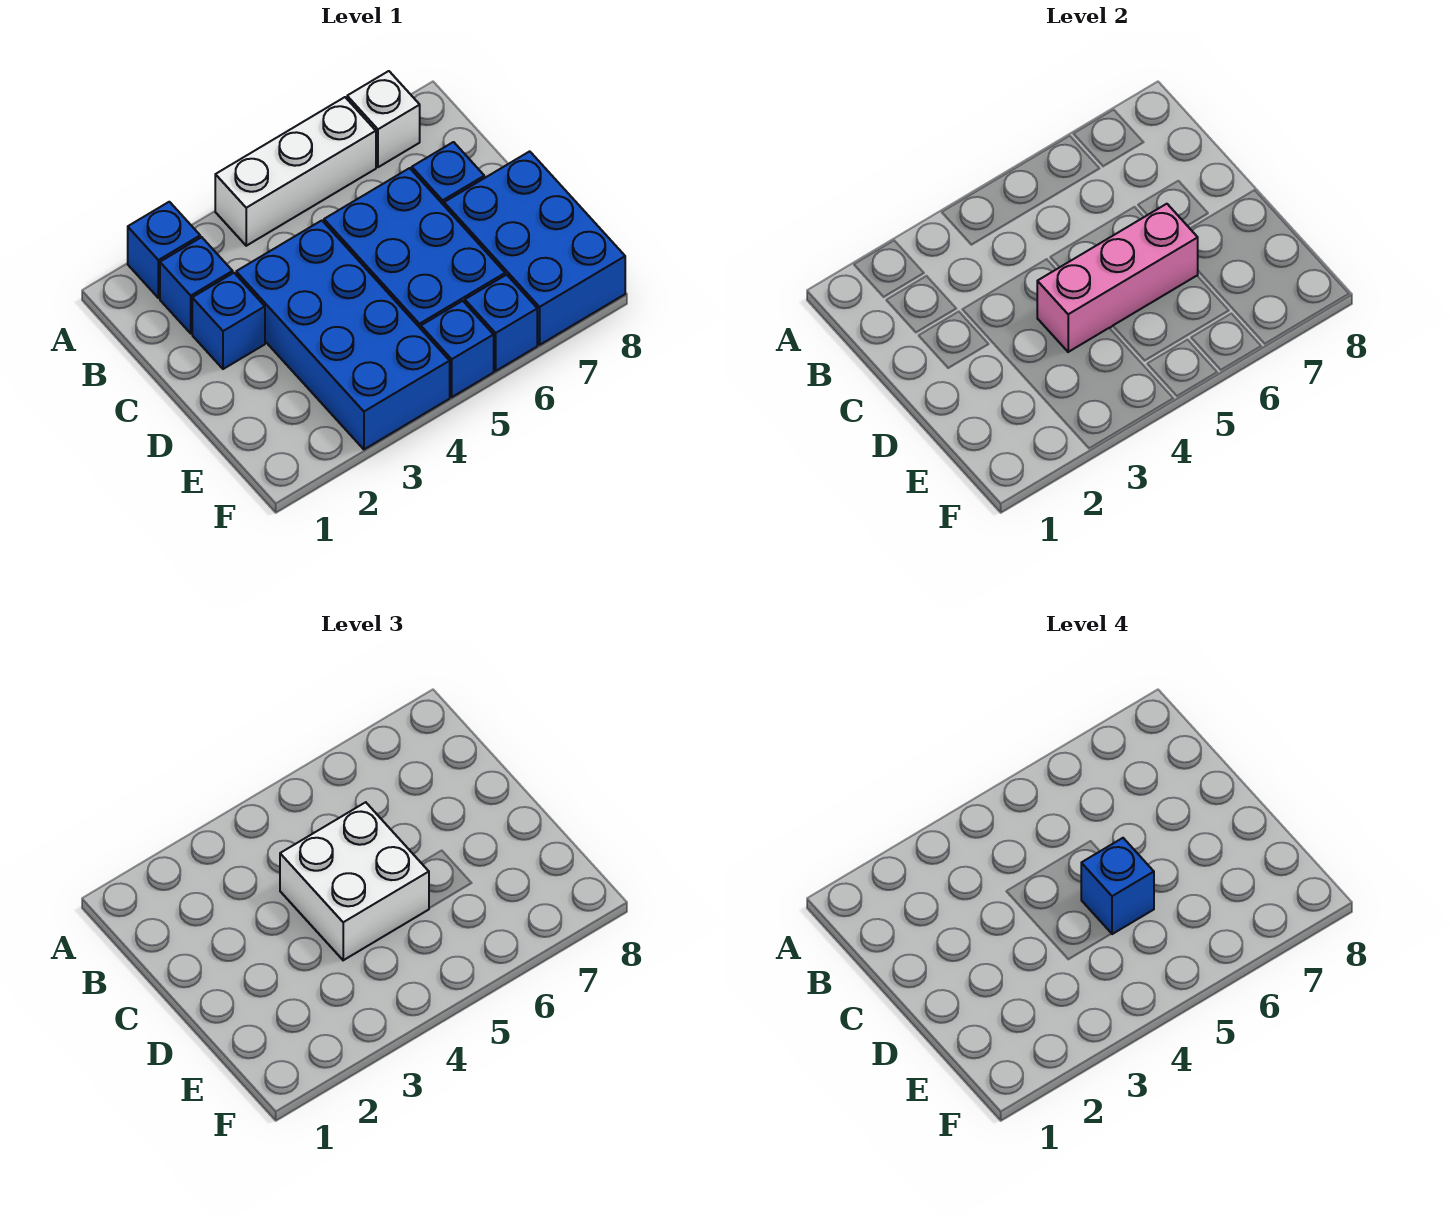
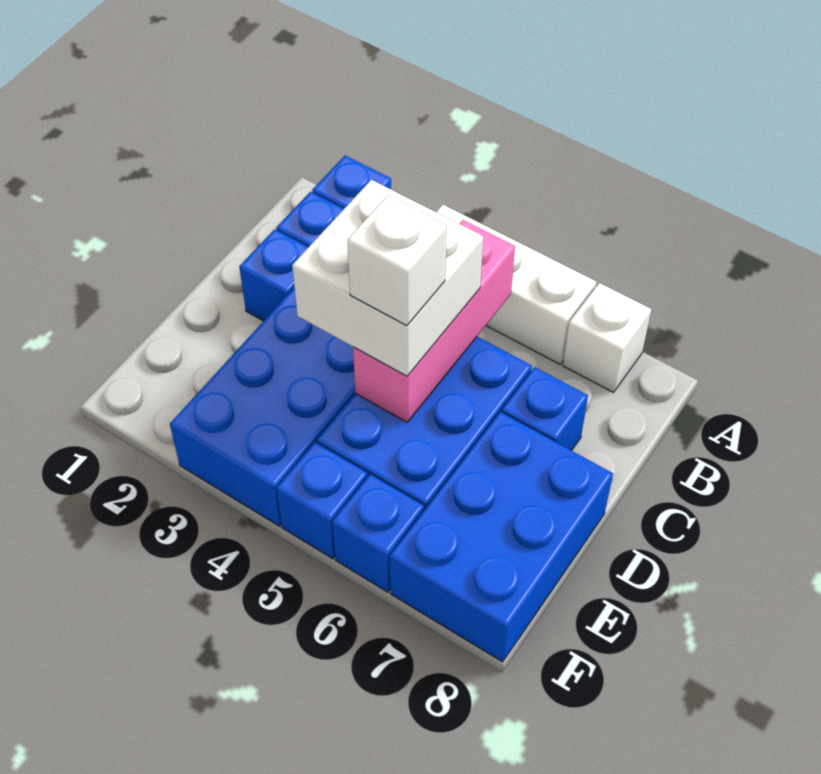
pink brick D4:D6 level 2 -> pink brick B5:D5 level 2
blue brick D5 level 4 -> white brick D5 level 4

